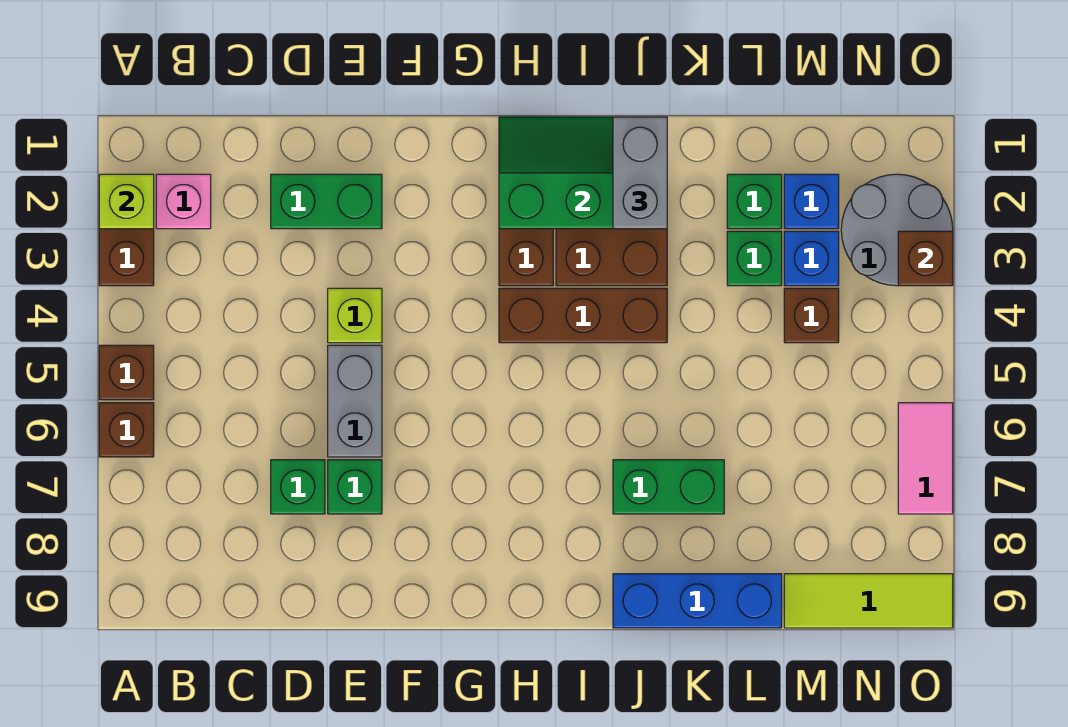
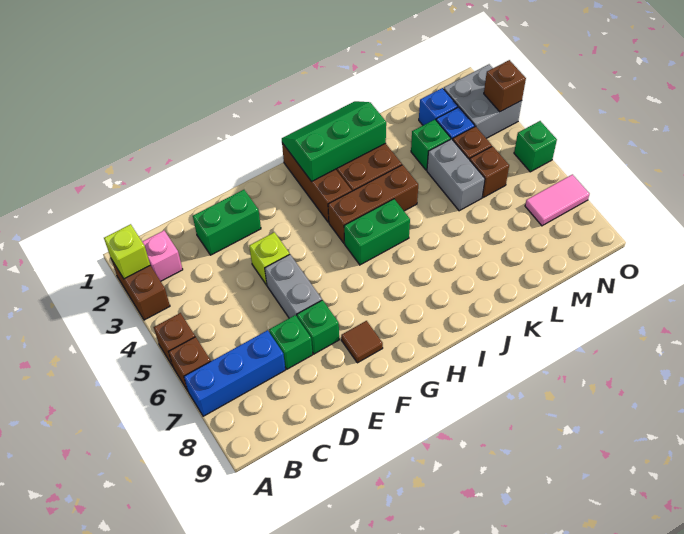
none -> brown tile F8 level 1
grey brick J1:J2 level 3 -> grey brick L4:L5 level 1
green brick J7:K7 level 1 -> green brick H5:I5 level 1
blue brick J9:L9 level 1 -> blue brick A7:C7 level 1
green brick L2 level 1 -> green brick O5 level 1
none -> brown brick M5 level 1
lime tile M9:O9 level 1 -> none
grey round brick N2:O3 level 1 -> grey brick N2:O3 level 1
pink tile O6:O7 level 1 -> pink tile N7:O7 level 1

